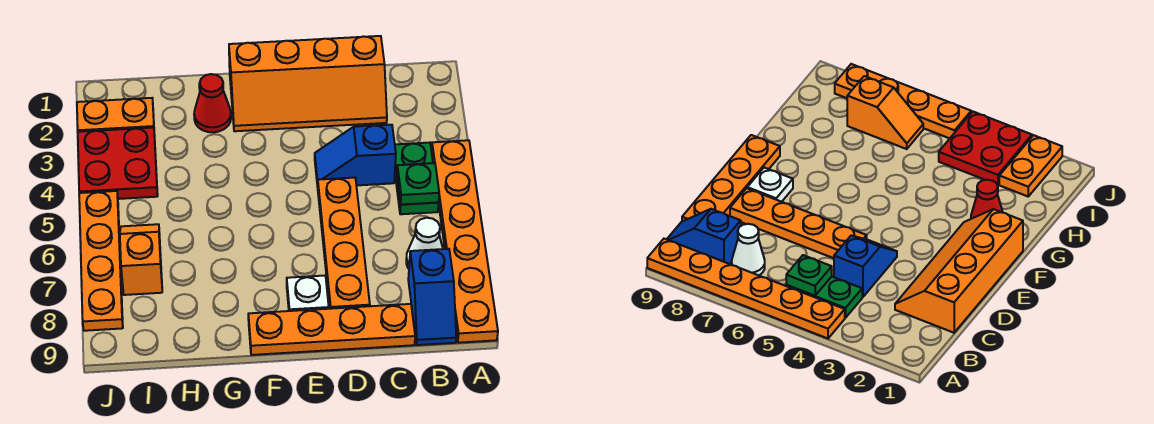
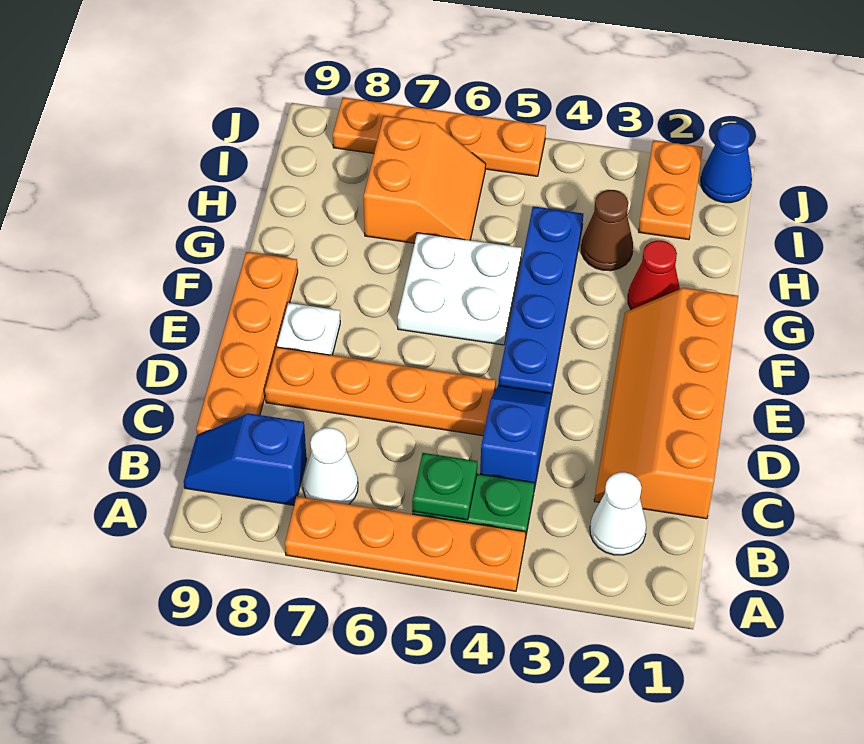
orange plate A4:A9 level 1 -> orange plate A4:A7 level 1
none -> white cone B2 level 1
none -> blue plate E4:H4 level 1
none -> white plate F5:G6 level 1
none -> brown cone H3 level 1
red plate I3:J4 level 1 -> none
orange slope I6:I7 level 1 top 7 -> orange slope H6:I7 level 1 top 7
none -> blue cone J1 level 1

